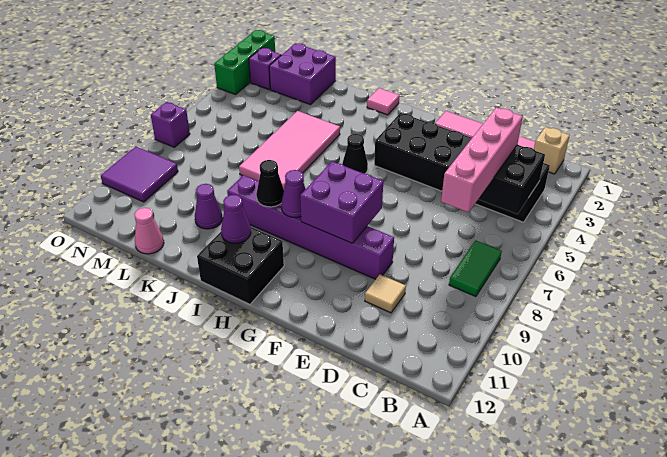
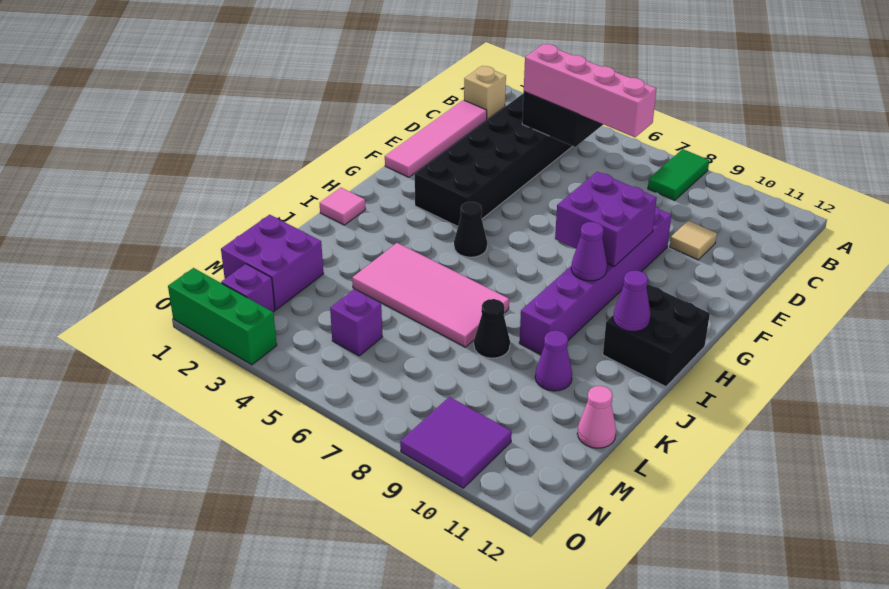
green tile B7:B8 level 1 -> green tile A8:B8 level 1
black cone I9 level 2 -> black cone K8 level 1
purple brick O7 level 1 -> purple brick M5 level 1

